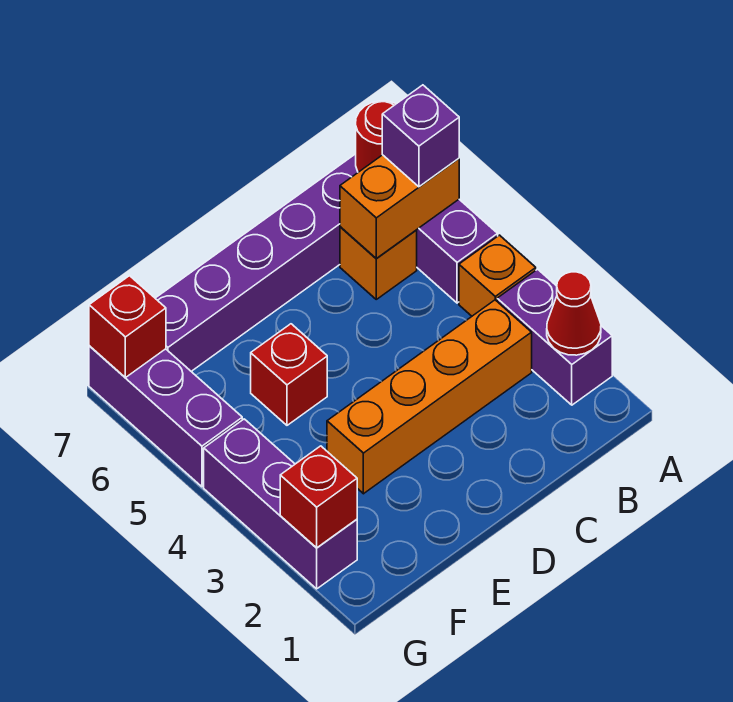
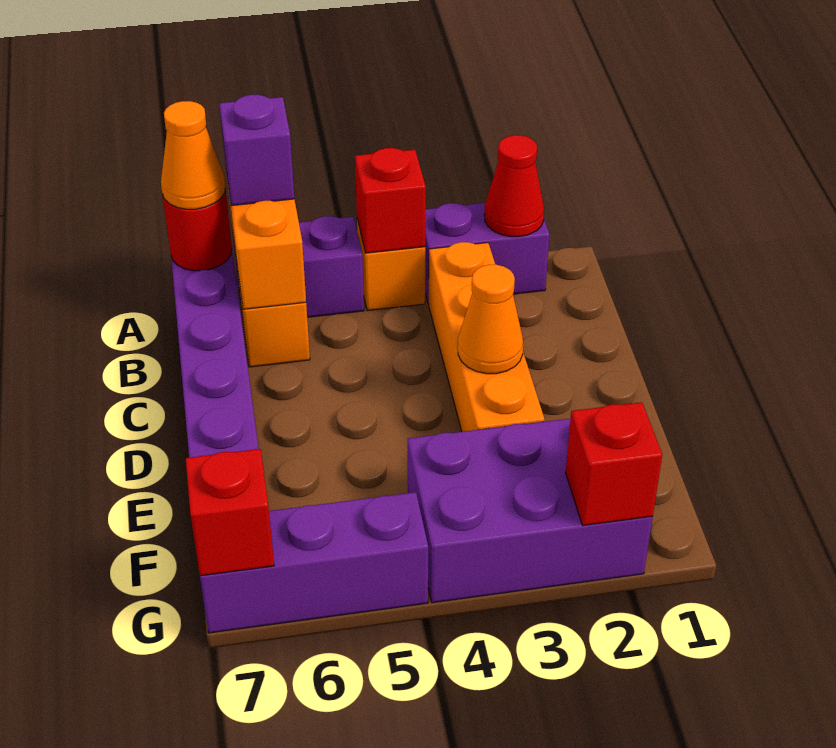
none -> orange cone A7 level 3
none -> orange cone D3 level 2
red brick E5 level 1 -> red brick A4 level 2
purple brick G2:G4 level 1 -> purple brick F2:G4 level 1

